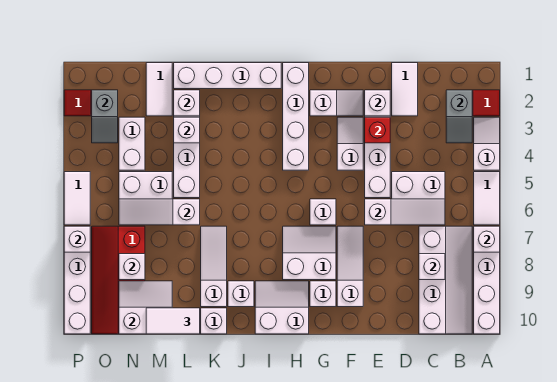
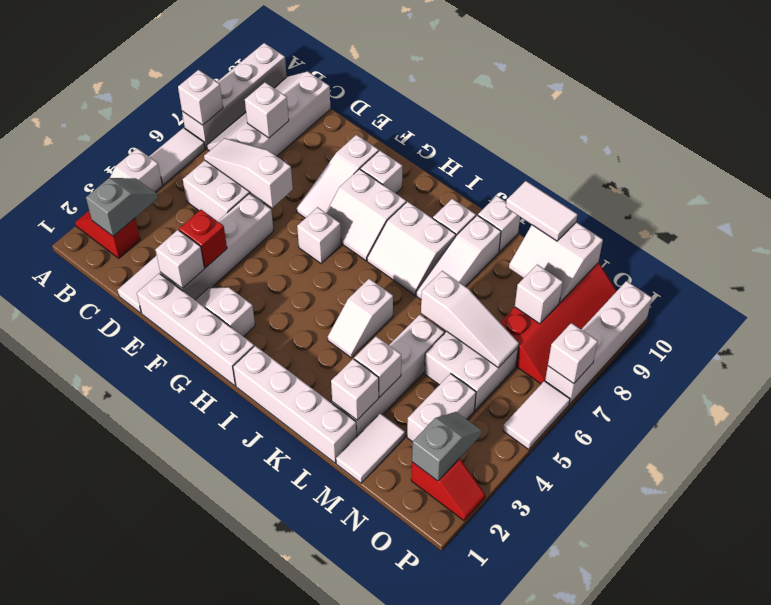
white slope F3:F4 level 1 top 4 -> white slope J4:J5 level 1 top 5
white brick H1:H4 level 1 -> white brick E1:H1 level 1
white slope H9:I10 level 1 top 10 -> white slope I7:J8 level 1 top 8

